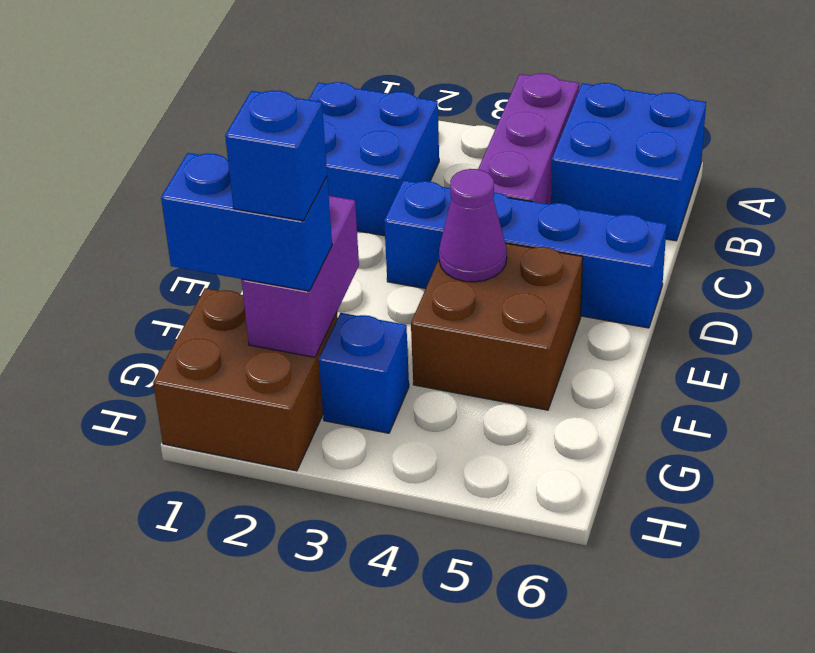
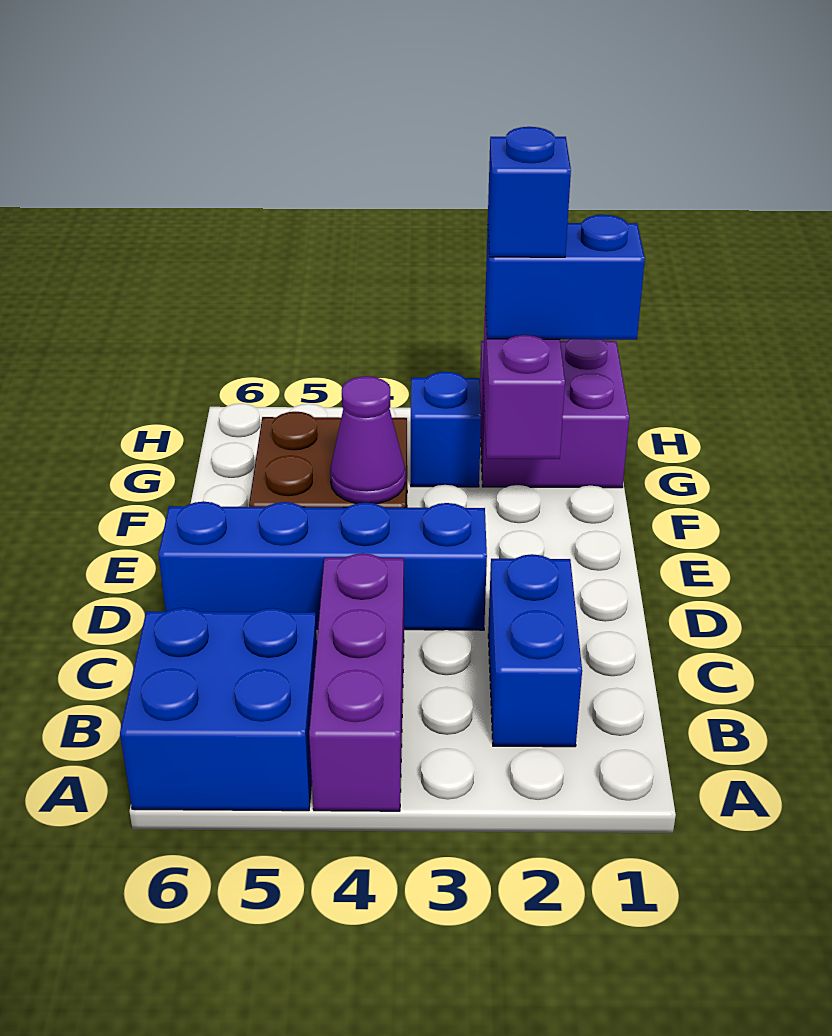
blue brick B1:C2 level 1 -> blue brick B2:C2 level 1
brown brick G1:H2 level 1 -> purple brick G1:H2 level 1

